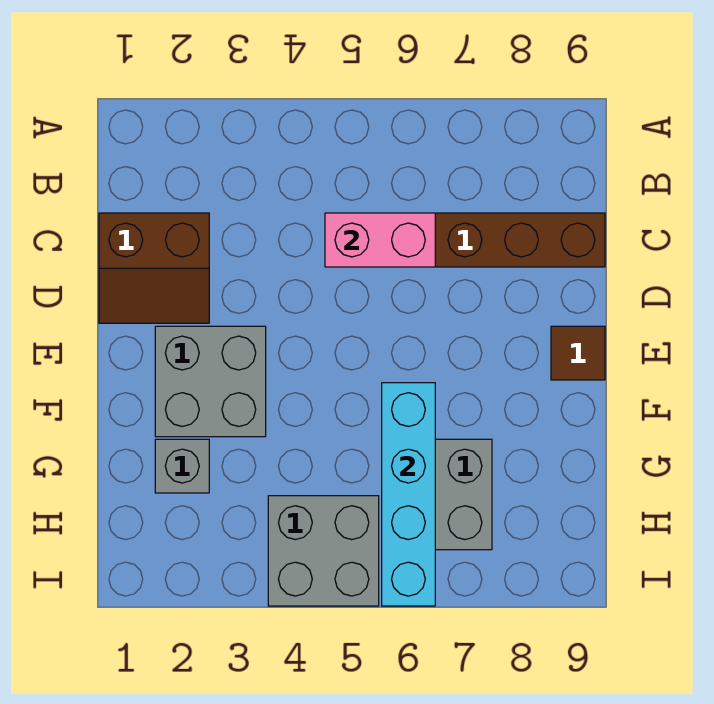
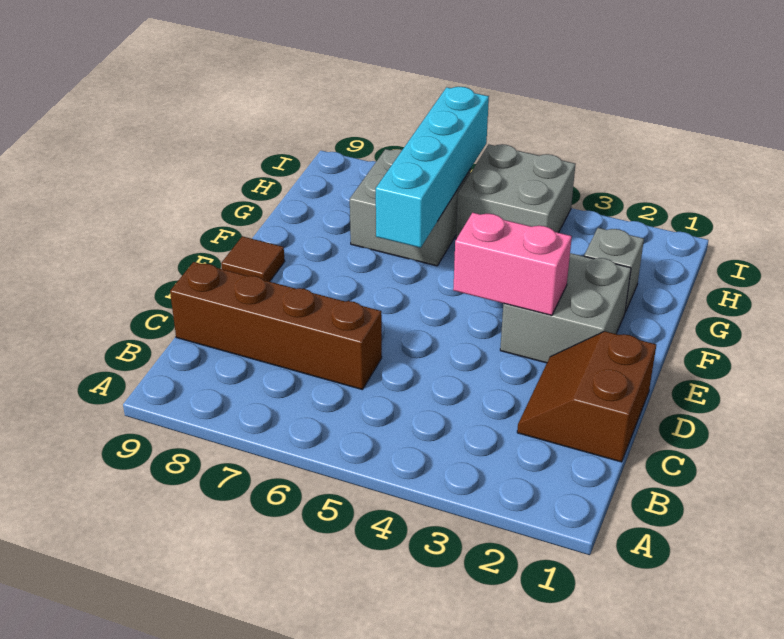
brown slope C1:D2 level 1 top C -> brown slope C1:D2 level 1 top 1
pink brick C5:C6 level 2 -> pink brick E3:E4 level 2

